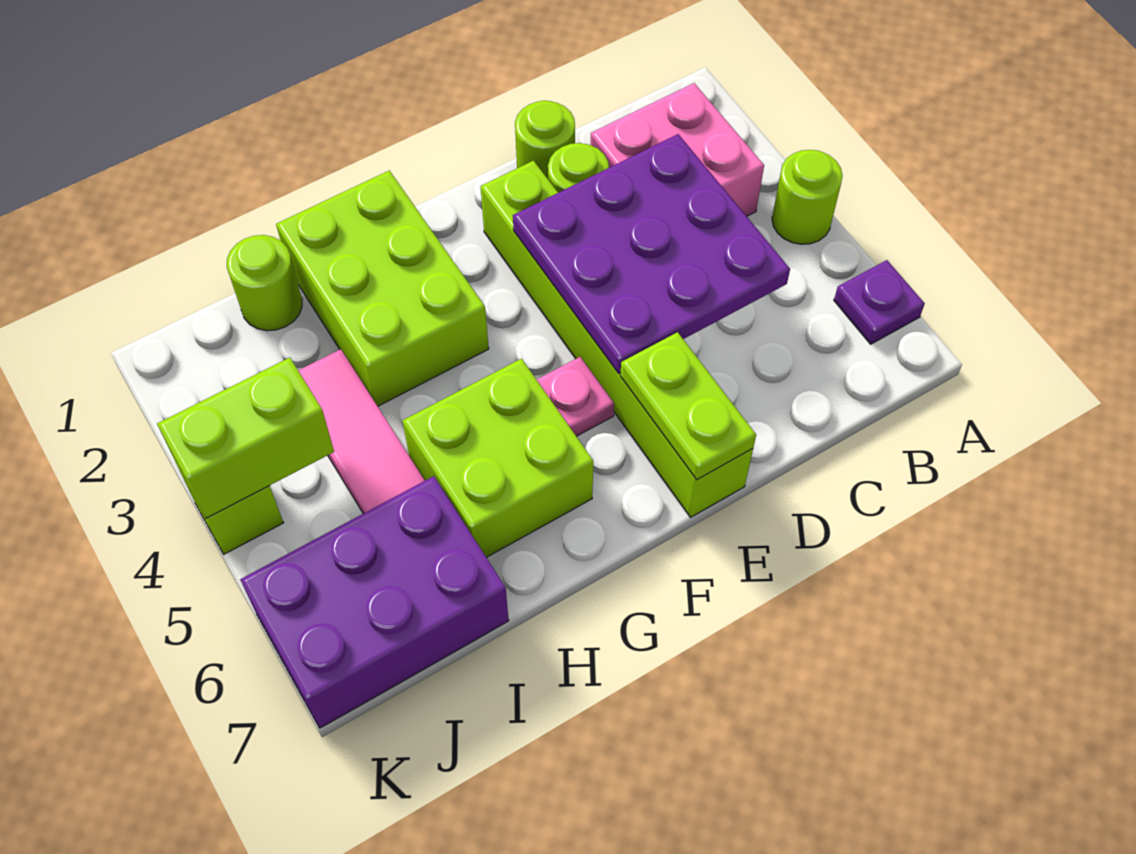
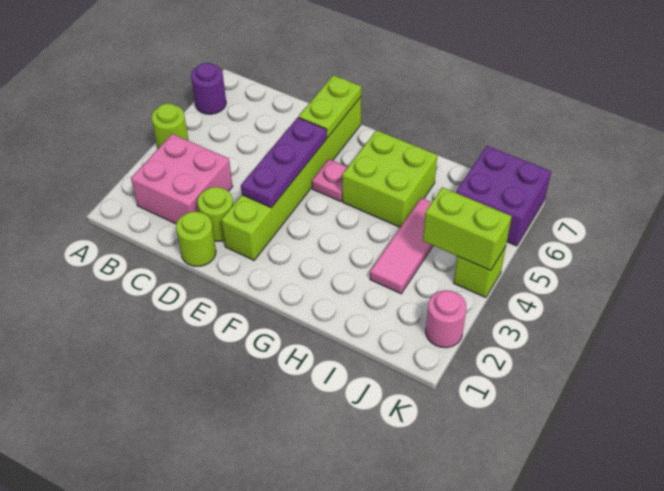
purple plate A6 level 1 -> purple round brick A6 level 1
purple plate C3:E5 level 2 -> purple plate E3:E5 level 2
lime brick G1:H3 level 1 -> none
lime round brick I1 level 1 -> none
purple brick I6:K7 level 1 -> purple brick J6:K7 level 1
none -> pink round brick K2 level 1

